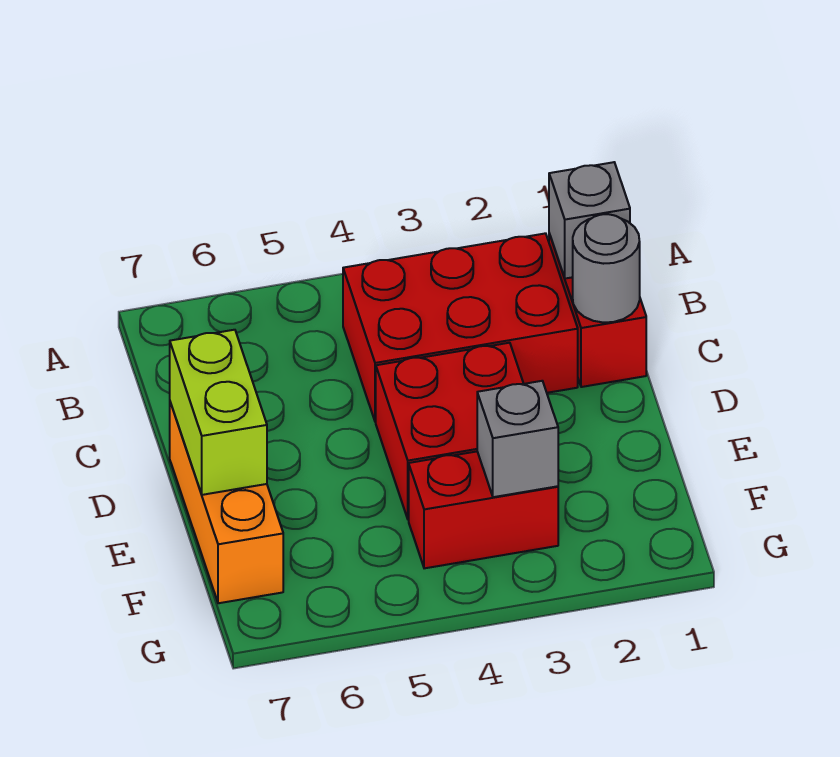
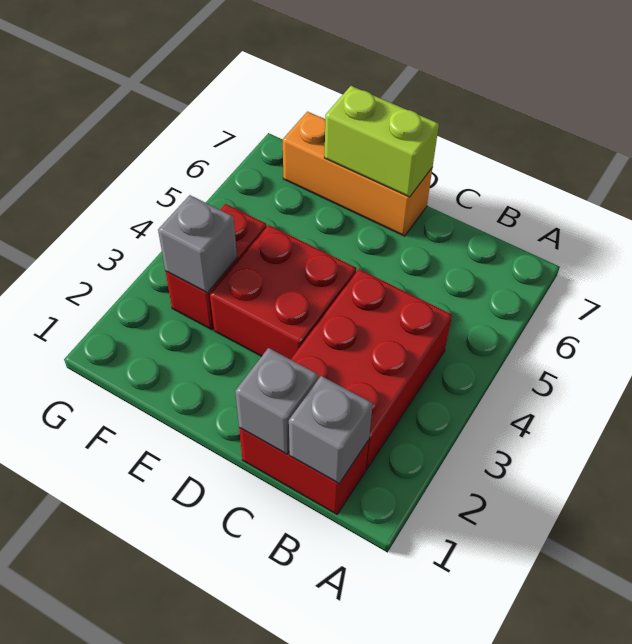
grey round brick C1 level 2 -> grey brick C1 level 2

